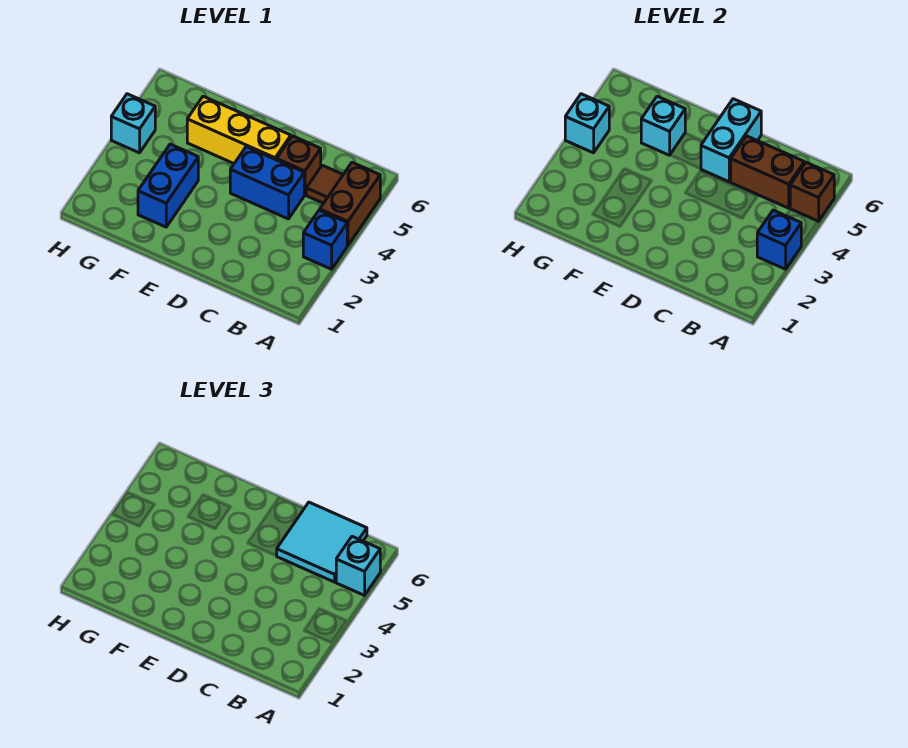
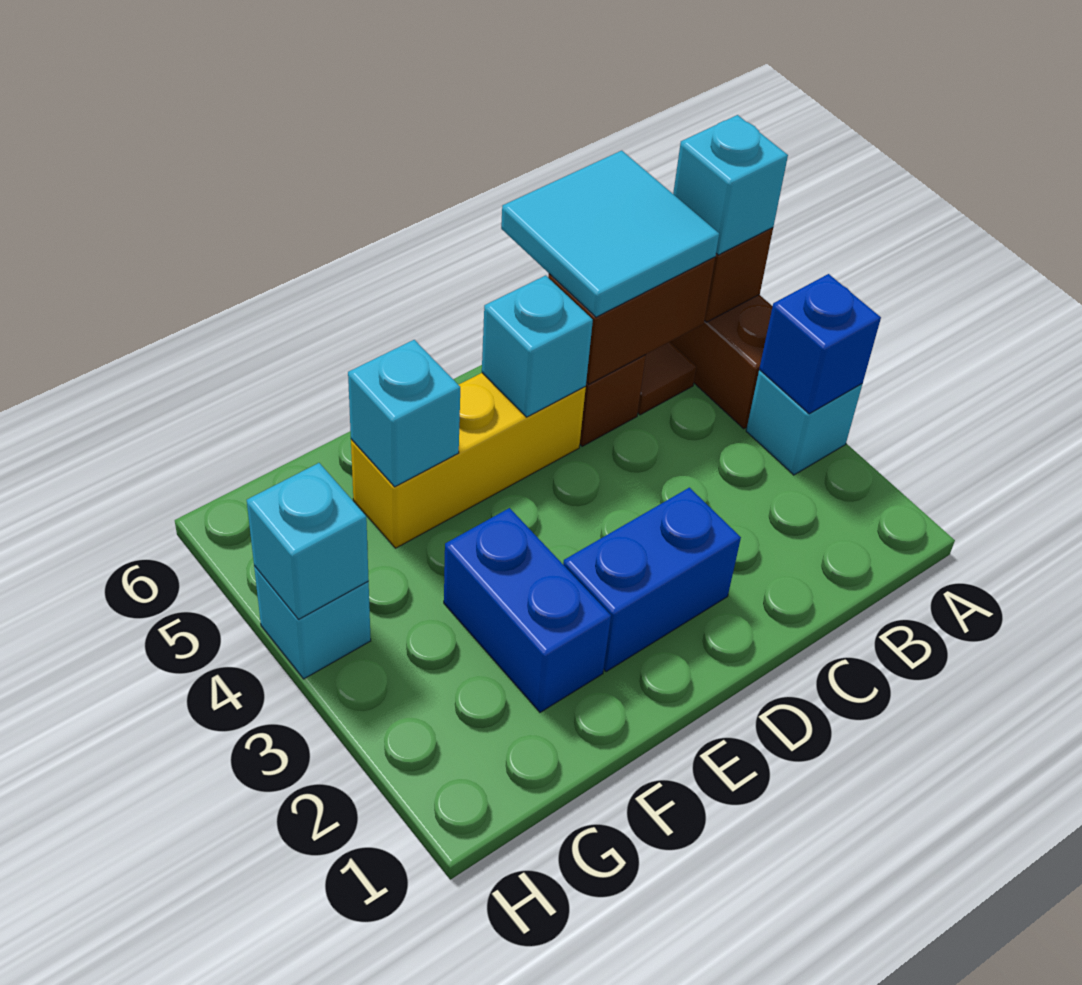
blue brick A3 level 1 -> cyan brick A3 level 1
blue brick C4:D4 level 1 -> blue brick D2:E2 level 1
cyan brick D5:D6 level 2 -> cyan brick D5 level 2

